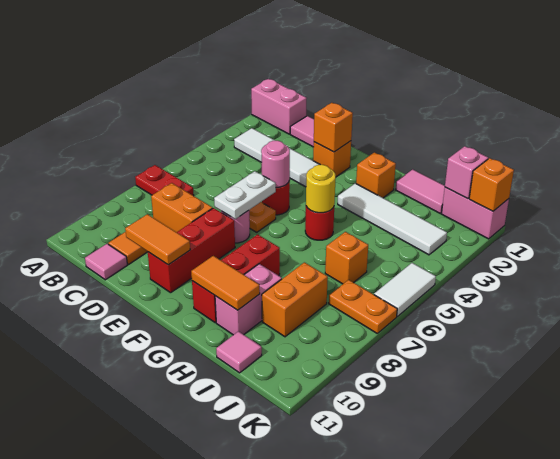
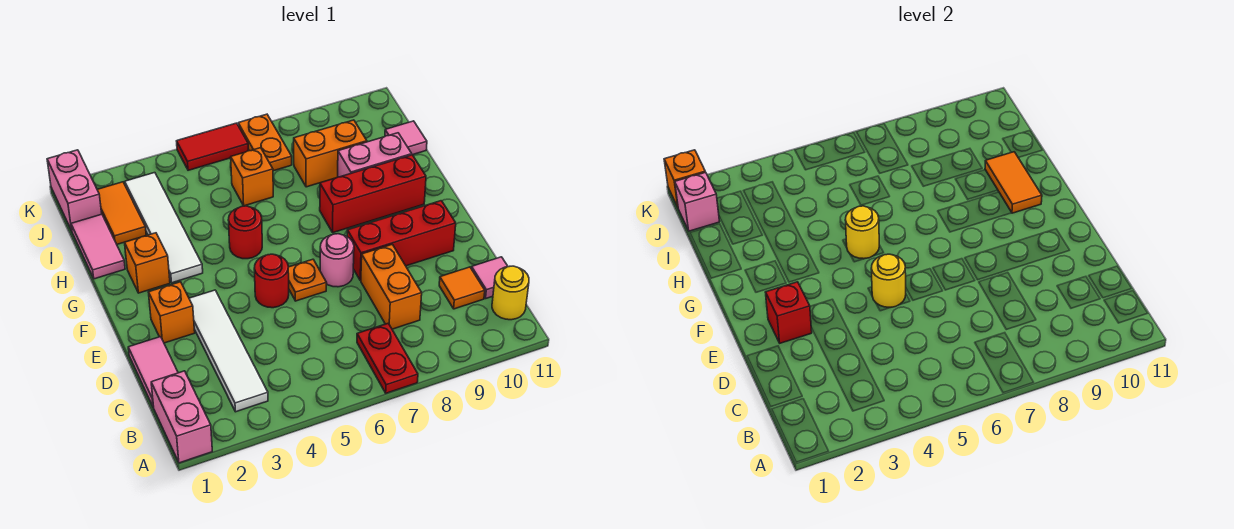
none -> yellow round brick B11 level 1
orange tile D10:E10 level 2 -> orange tile I2:J2 level 1
orange brick E2 level 2 -> red brick E2 level 2
pink round brick E5 level 2 -> yellow round brick E5 level 2
white plate E6:E7 level 2 -> none
white tile K5:K6 level 1 -> red tile K5:K6 level 1

